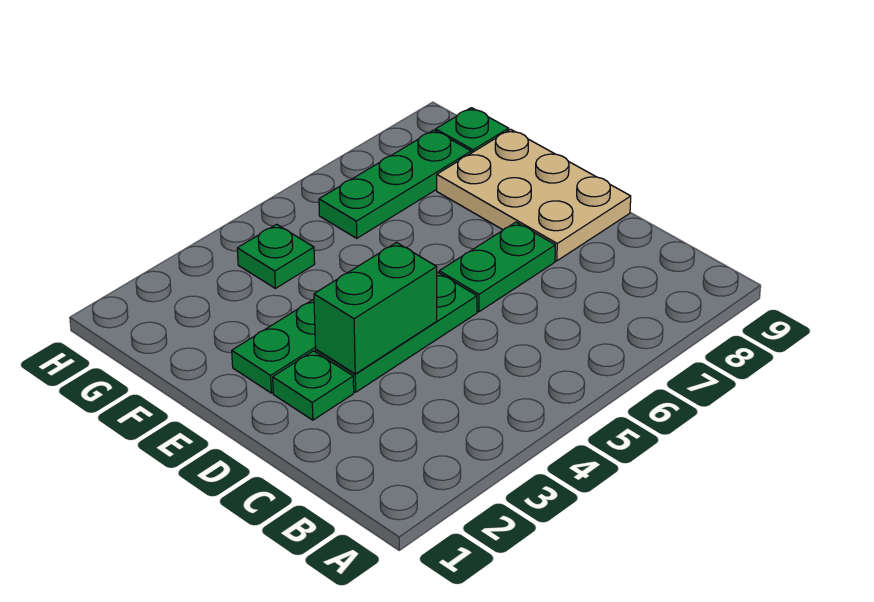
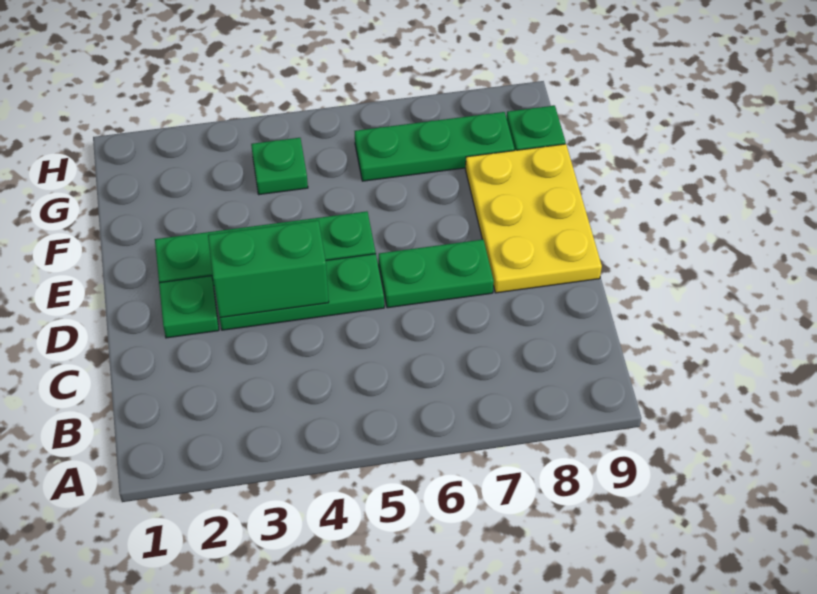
tan plate D8:F9 level 1 -> yellow plate D8:F9 level 1

